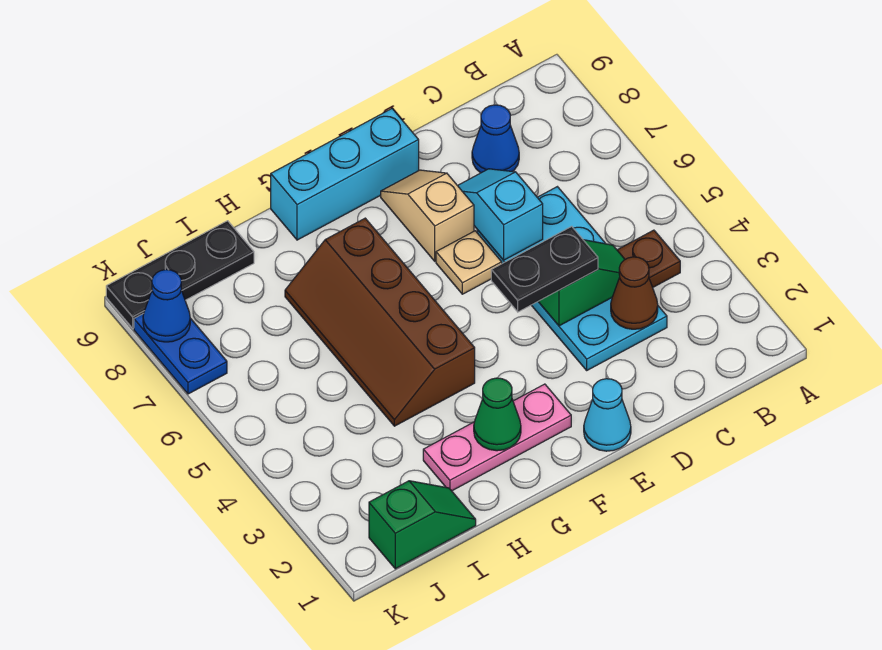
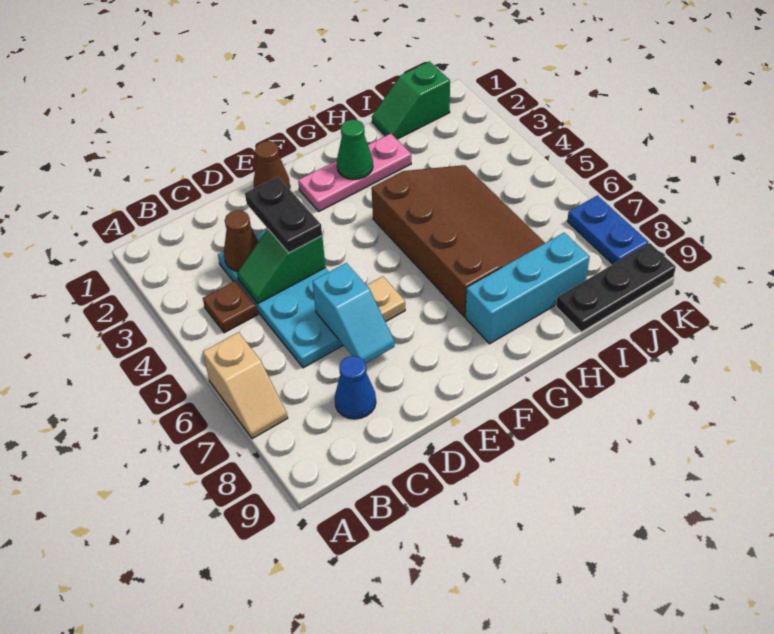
black plate D4:E4 level 3 -> black plate D3:D4 level 3
cyan cone E1 level 1 -> brown cone E1 level 1
tan slope E7:E8 level 1 top 7 -> tan slope A6:A7 level 1 top 6
cyan brick E9:G9 level 1 -> cyan brick G8:I8 level 1
brown slope G4:H7 level 1 top G -> brown slope G4:I7 level 1 top G
blue cone K8 level 2 -> none

